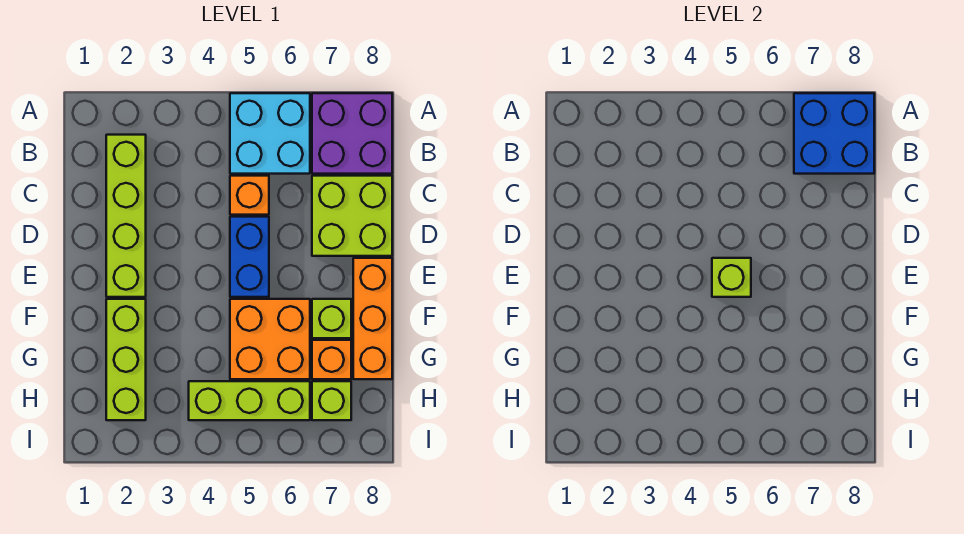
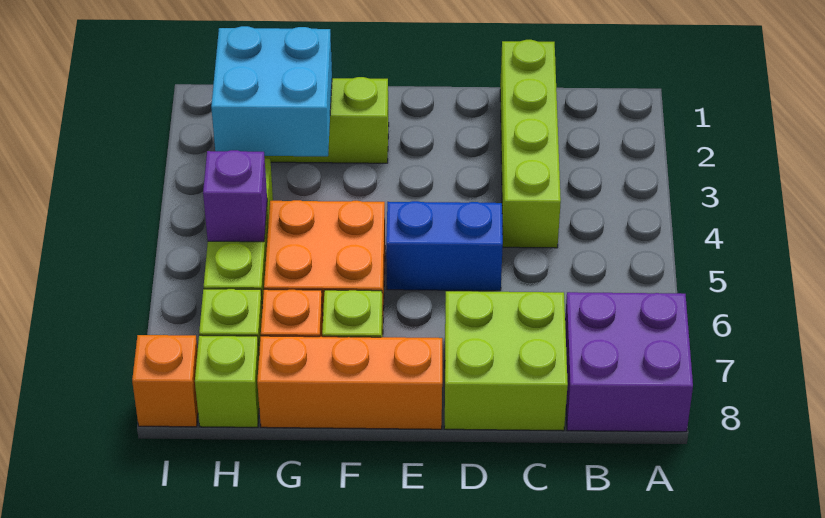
cyan brick A5:B6 level 1 -> cyan brick G2:H3 level 2
blue brick A7:B8 level 2 -> none
lime brick B2:E2 level 1 -> lime brick C1:C4 level 1
orange brick C5 level 1 -> orange brick I8 level 1
lime brick E5 level 2 -> lime brick H8 level 1
none -> purple brick H5 level 2

